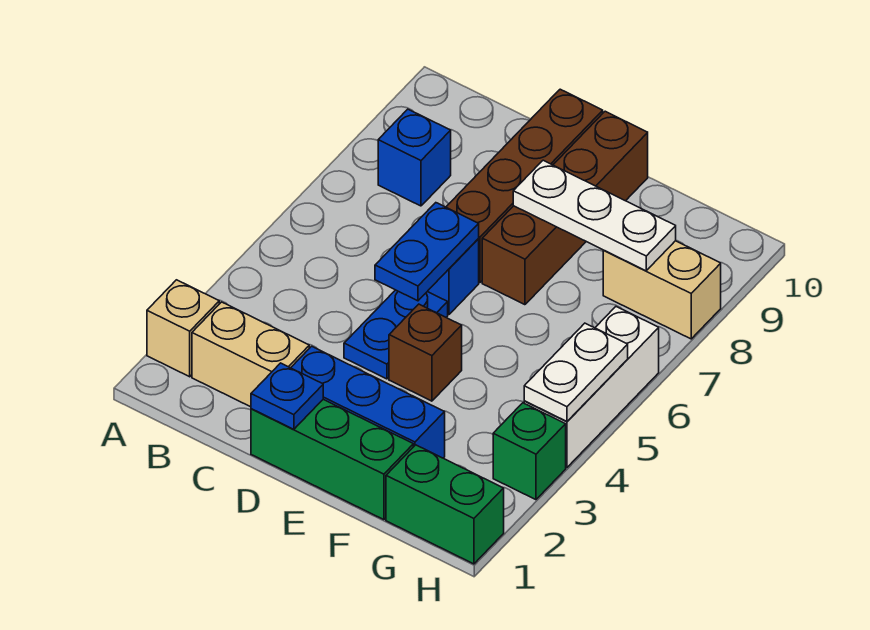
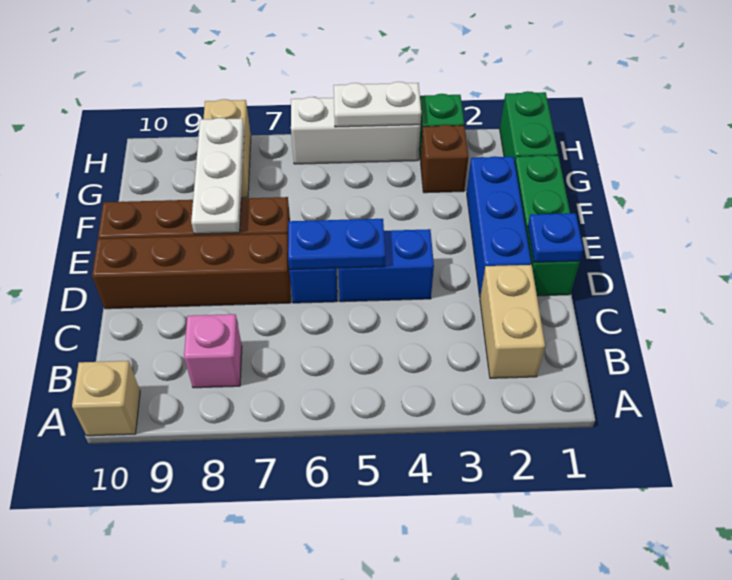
tan brick A2 level 1 -> tan brick A10 level 1
blue brick B8 level 1 -> pink brick B8 level 1
blue plate D4:D5 level 1 -> blue brick D4:D5 level 1
brown brick E4 level 1 -> brown brick G3 level 1

